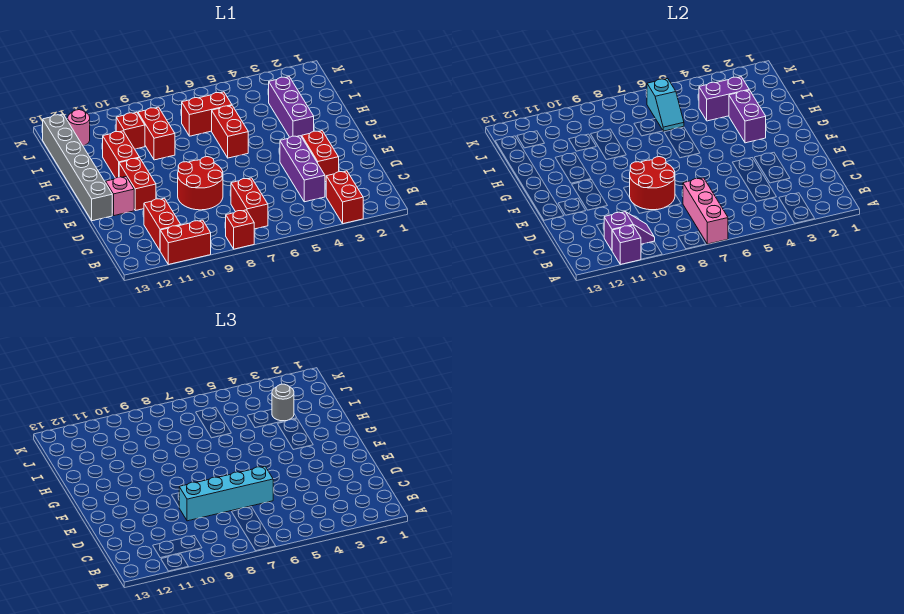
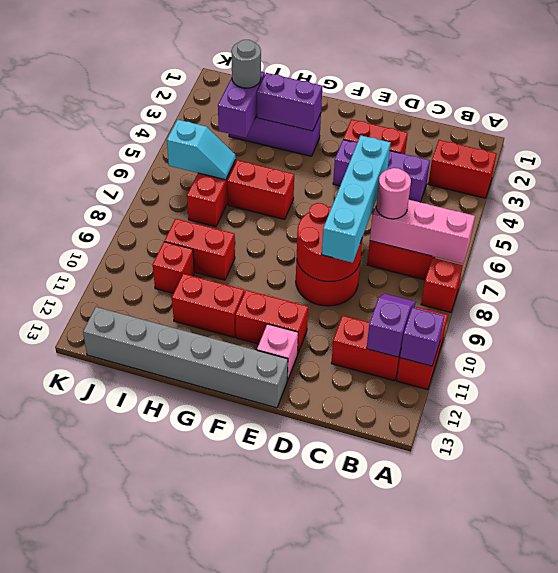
pink round brick J12 level 1 -> pink round brick C7 level 3

